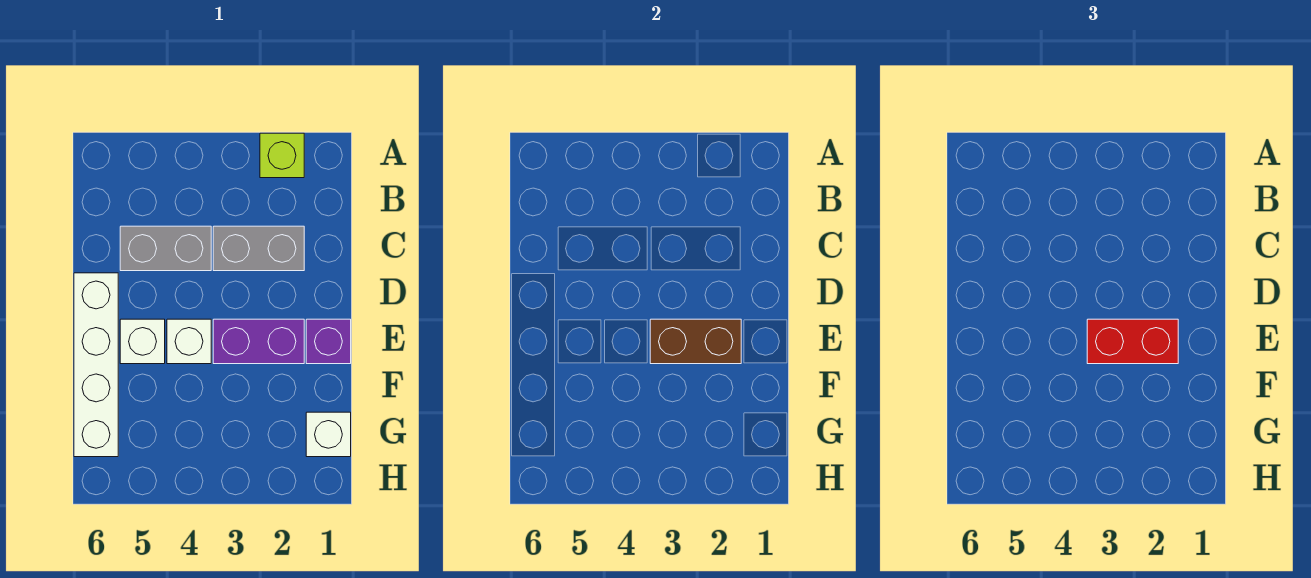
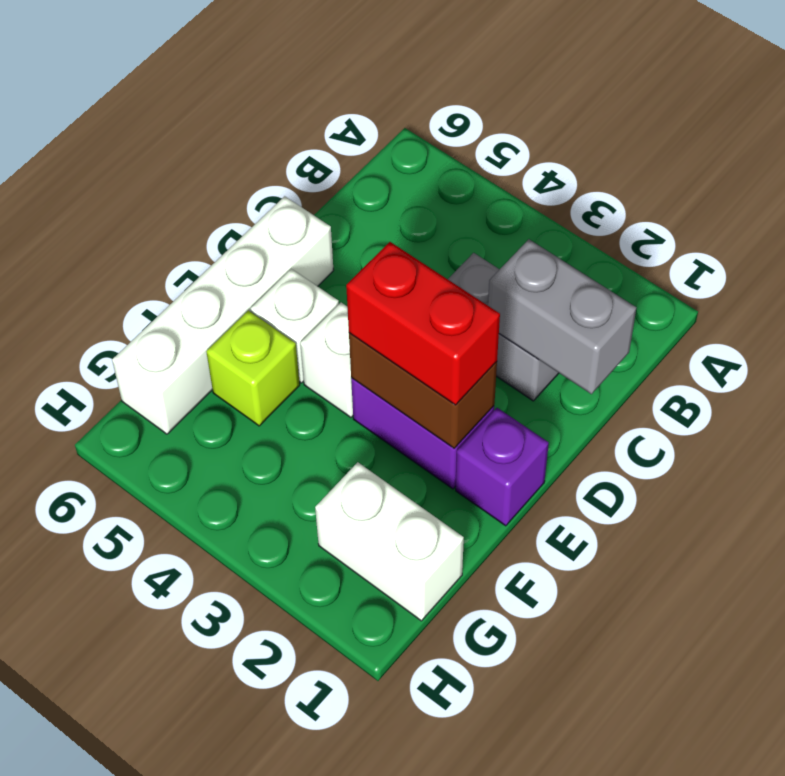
lime brick A2 level 1 -> lime brick F5 level 1
grey brick C4:C5 level 1 -> grey brick C1:C2 level 2
white brick G1 level 1 -> white brick G1:G2 level 1

